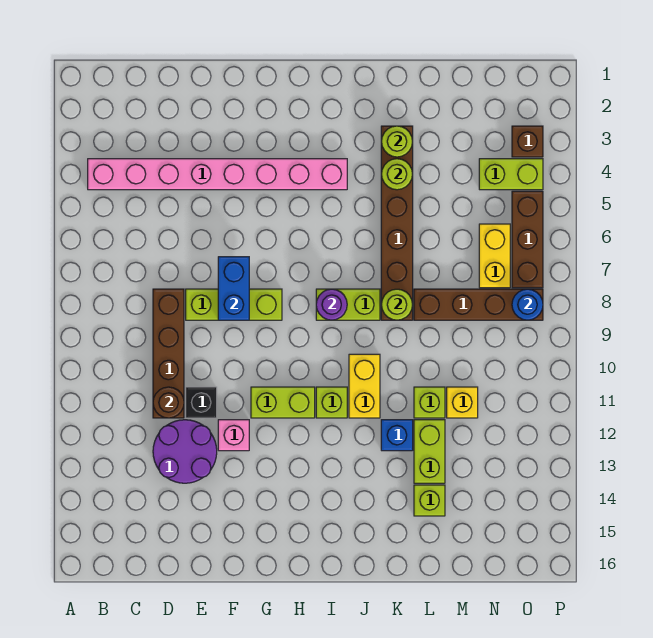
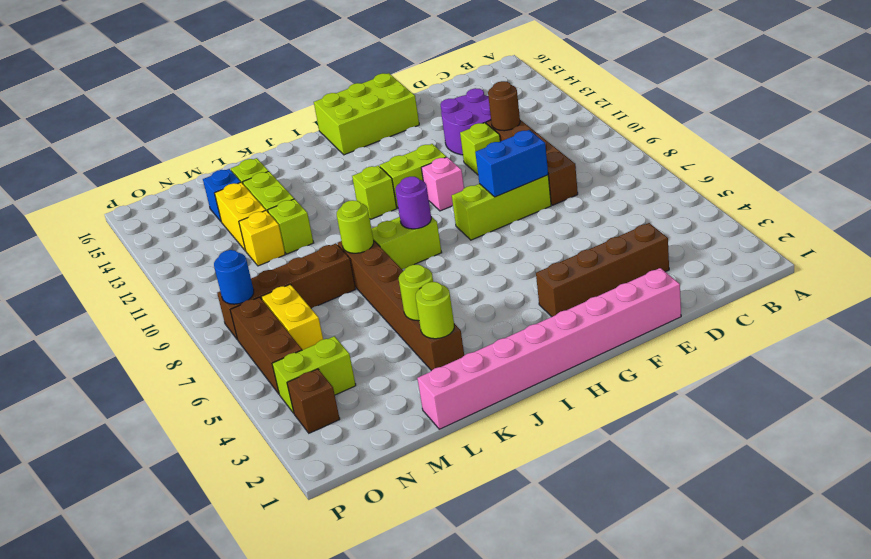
pink brick B4:I4 level 1 -> pink brick E1:L1 level 1
none -> brown brick D3:G3 level 1
black brick E11 level 1 -> lime brick E11 level 1
blue brick F7:F8 level 2 -> blue brick E8:F8 level 2
pink brick F12 level 1 -> pink brick G10 level 1
none -> lime brick F15:H16 level 1
yellow brick J10:J11 level 1 -> yellow brick M12:M13 level 1
blue brick K12 level 1 -> blue brick M14 level 1

